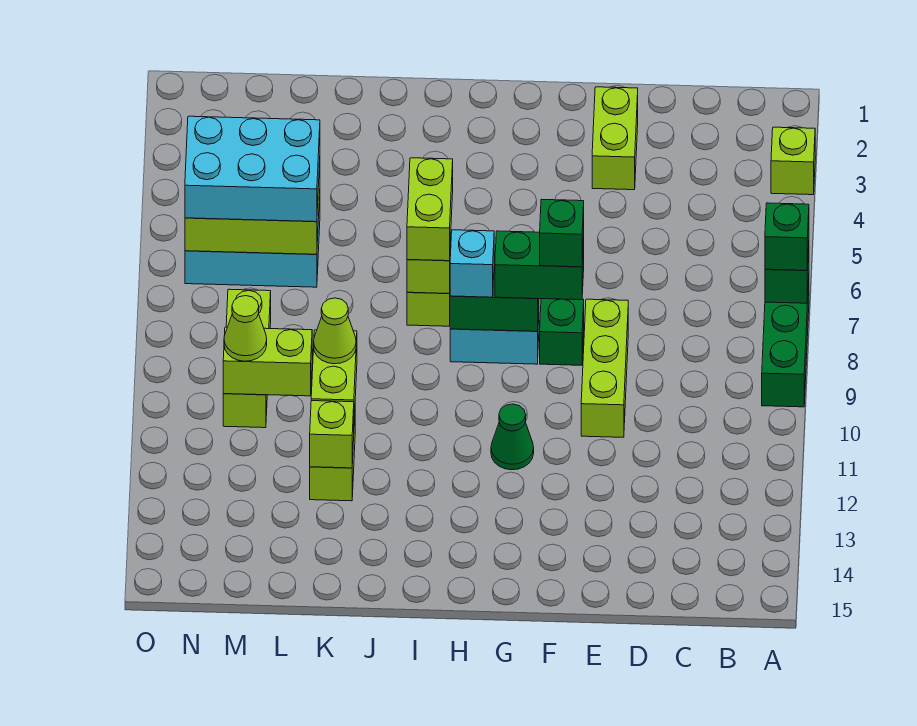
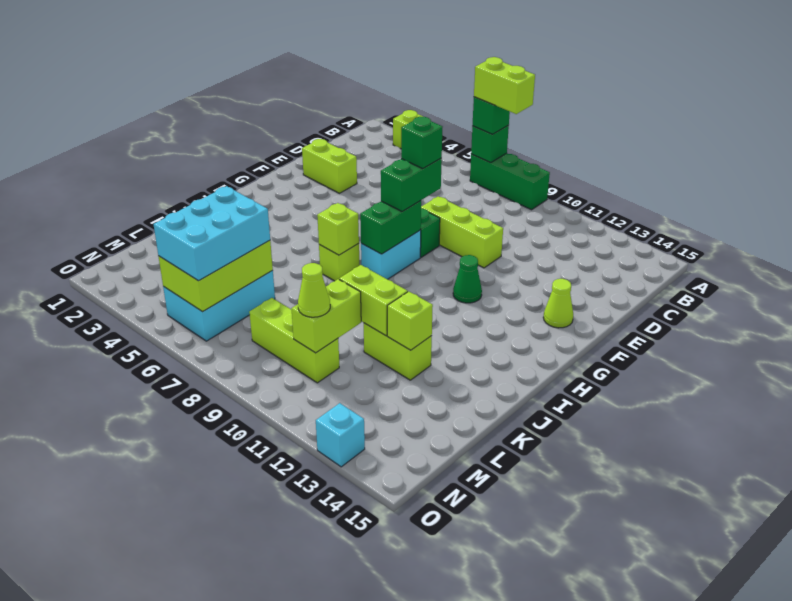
cyan brick H8 level 3 -> cyan brick O13 level 1
lime brick I6:I7 level 3 -> lime brick A7:A8 level 4
lime cone K10 level 3 -> lime cone F14 level 1

